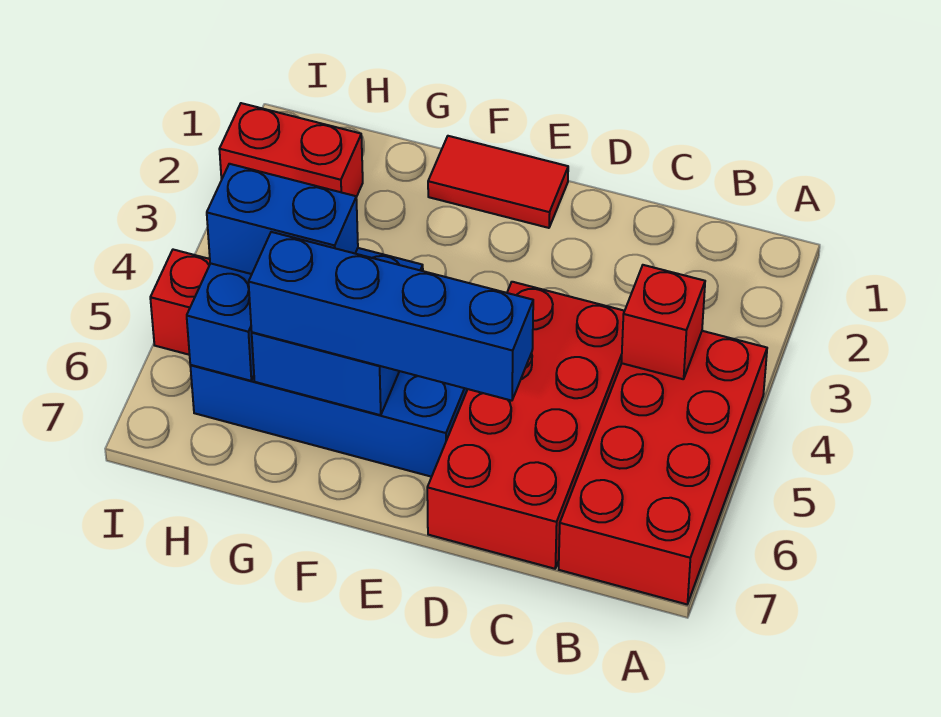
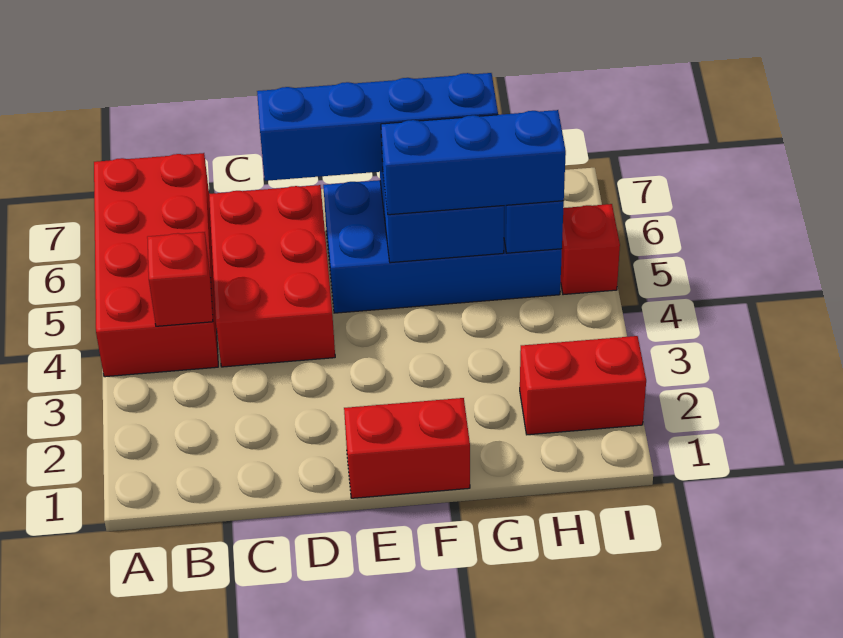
red brick C4:D7 level 1 -> red brick C4:D6 level 1
red tile E1:F1 level 1 -> red brick E1:F1 level 1
blue brick G5:H5 level 3 -> blue brick F5:H5 level 3

